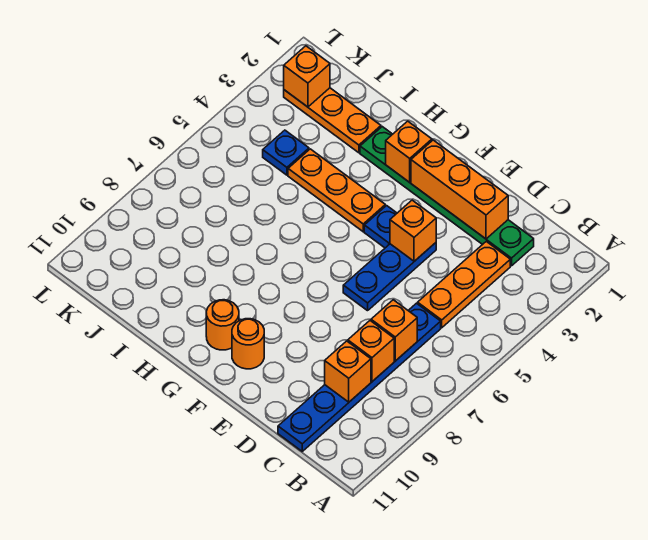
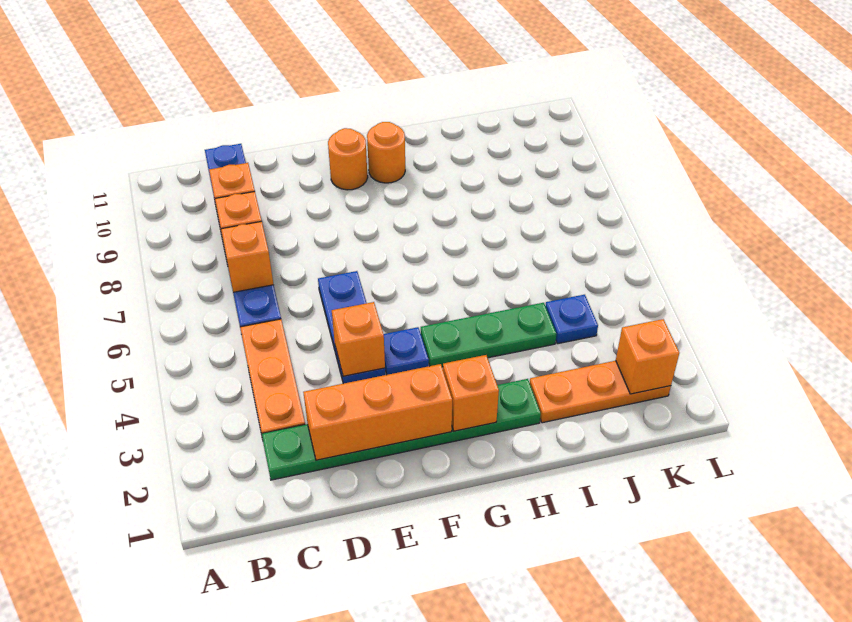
orange plate G4:I4 level 1 -> green plate G4:I4 level 1

